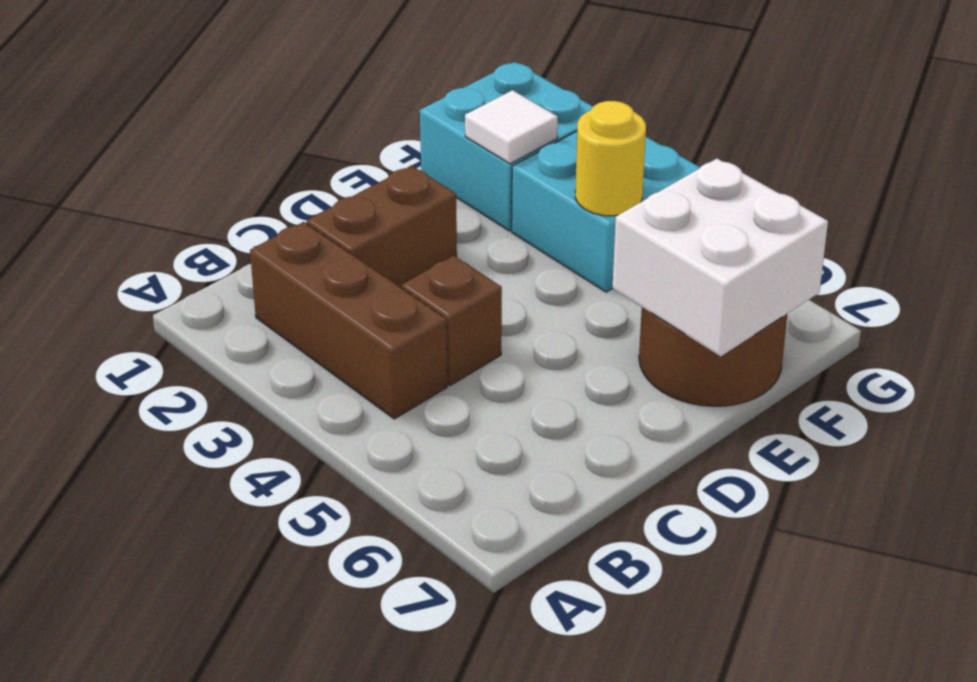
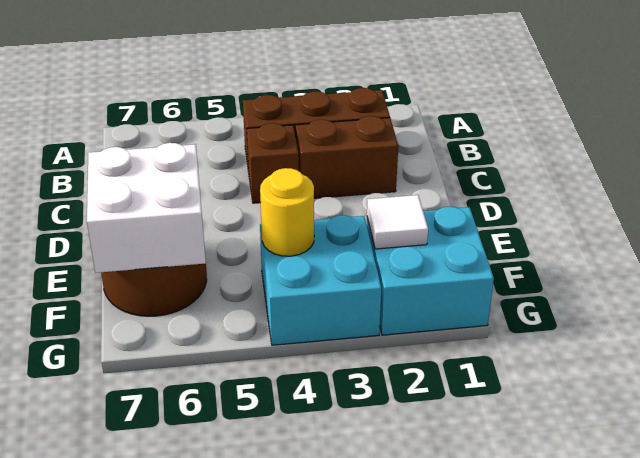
brown brick C2:D2 level 1 -> brown brick C2:C3 level 1

